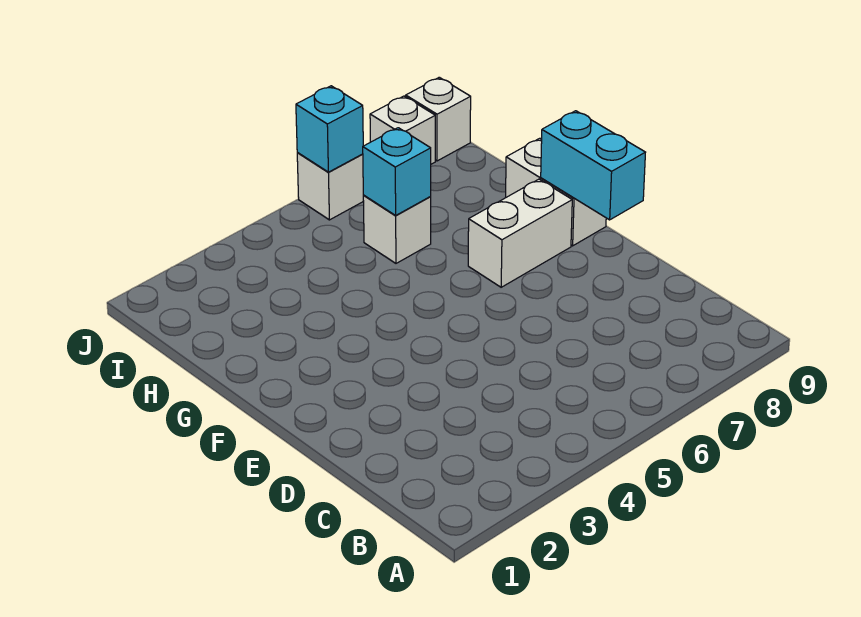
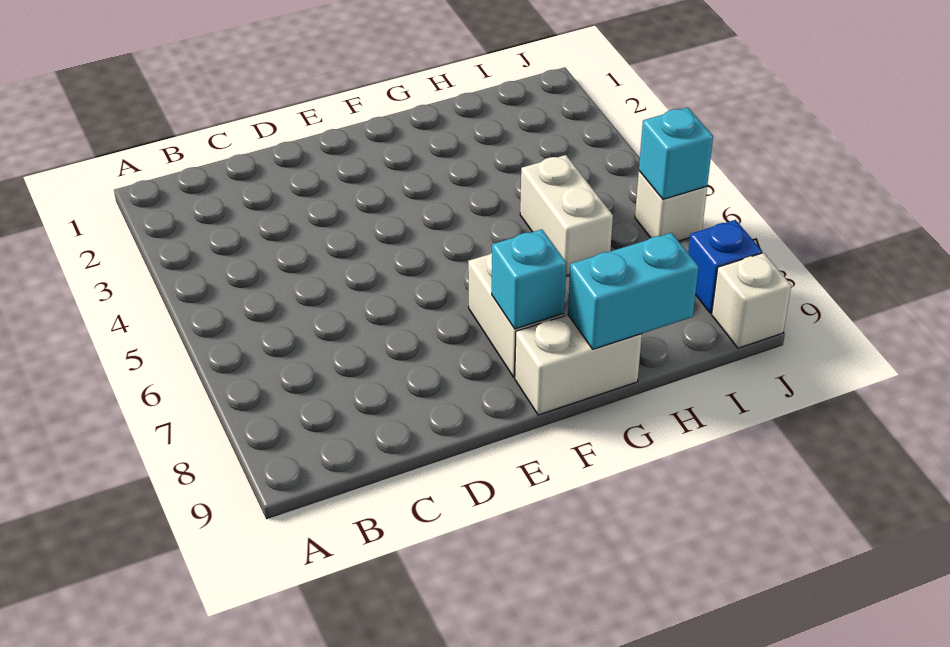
cyan brick E9:F9 level 2 -> cyan brick G9:H9 level 2
white brick H6 level 1 -> white brick H5:H6 level 1
cyan brick H6 level 2 -> cyan brick F8 level 2
white brick J8 level 1 -> blue brick J8 level 1

